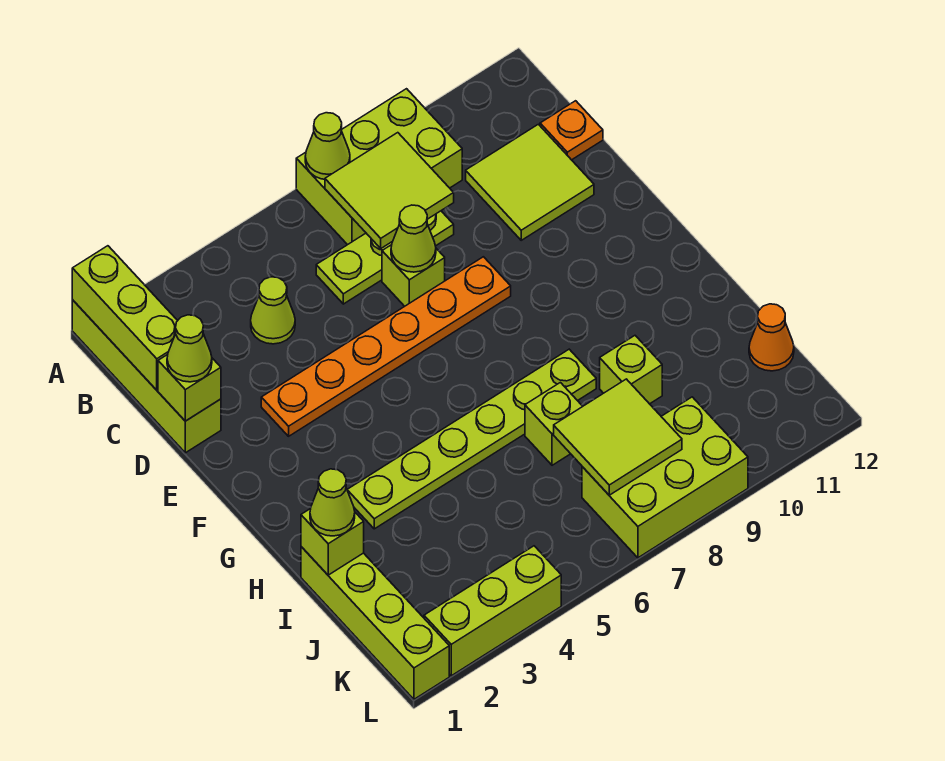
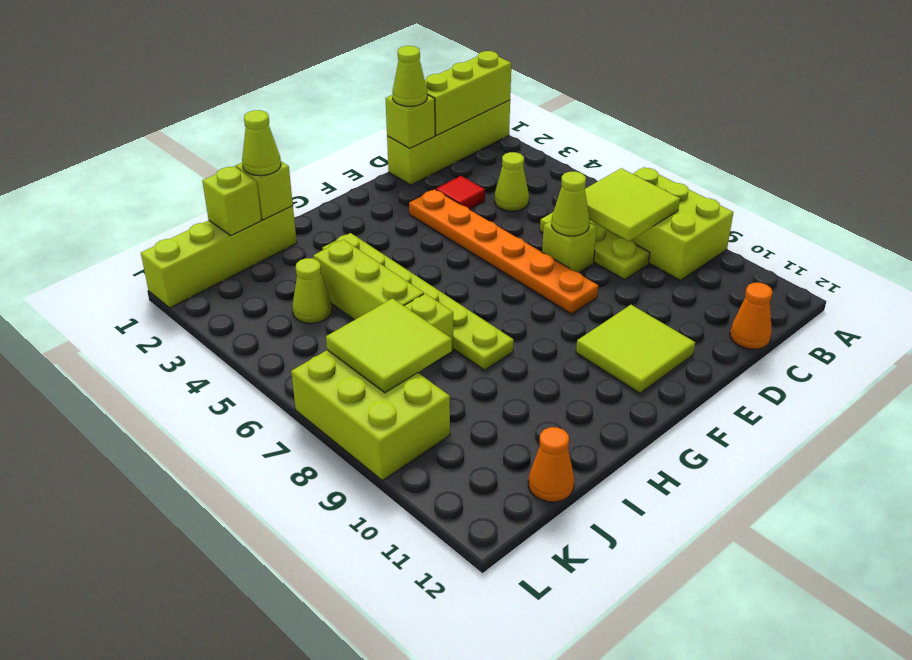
lime cone A7 level 2 -> lime cone J4 level 1
lime tile C10:D11 level 1 -> lime tile E10:F11 level 1
orange plate C12 level 1 -> orange cone C12 level 1
none -> red tile D3 level 1
lime brick I9 level 1 -> lime brick J1 level 2
lime brick L2:L4 level 1 -> lime brick I4:I6 level 1

